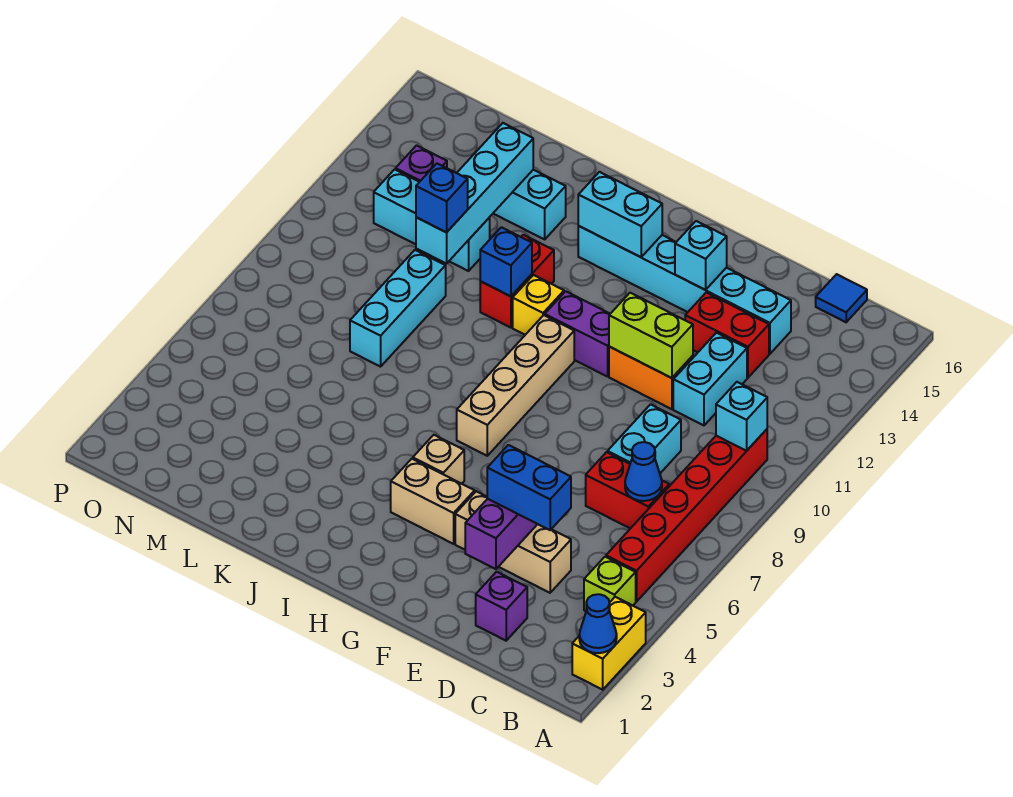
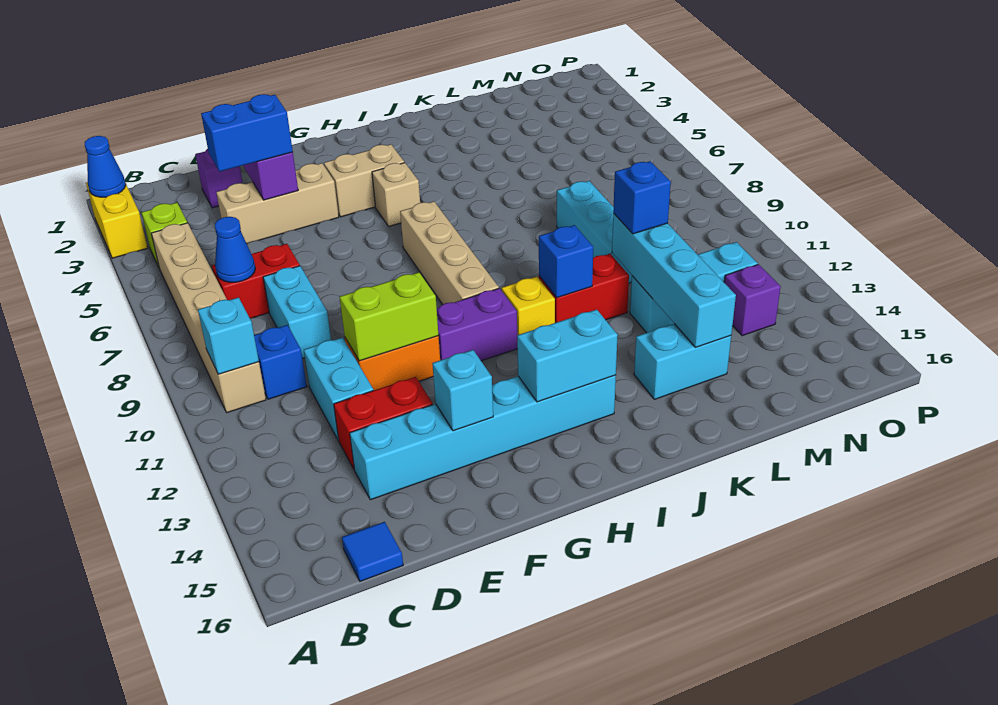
red brick B5:B10 level 1 -> tan brick B5:B10 level 1
none -> blue brick C10 level 1
red brick J11:J12 level 1 -> red brick J11:K11 level 1

